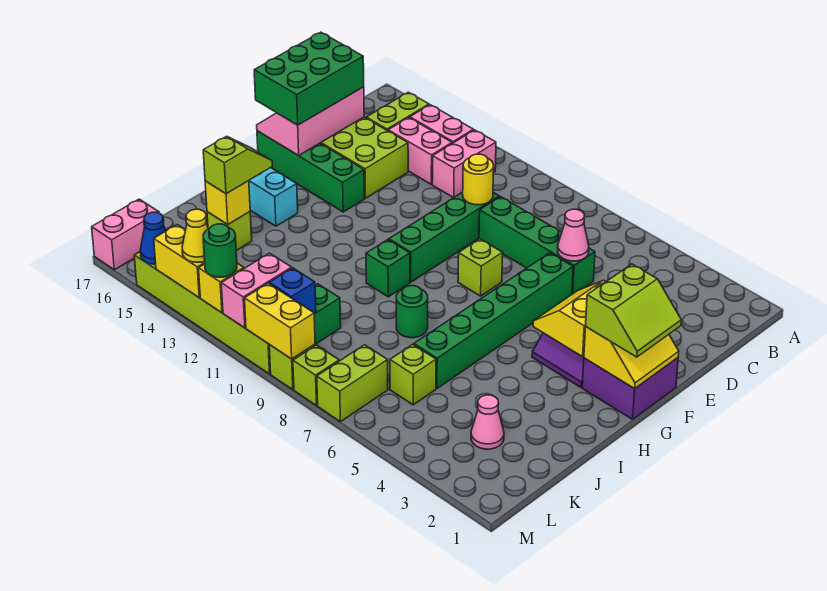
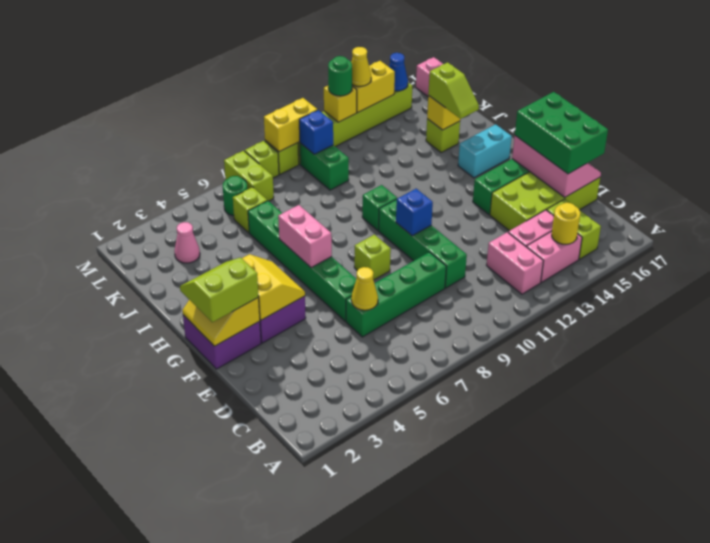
pink cone D6 level 2 -> yellow cone D6 level 2
yellow round brick D10 level 2 -> yellow round brick B14 level 2
lime slope F1:G2 level 3 top 2 -> lime slope F1:G2 level 3 top F
none -> blue brick F10 level 2
green round brick I8 level 1 -> green round brick L6 level 1
pink brick L11:M11 level 2 -> pink brick G6:H6 level 2

